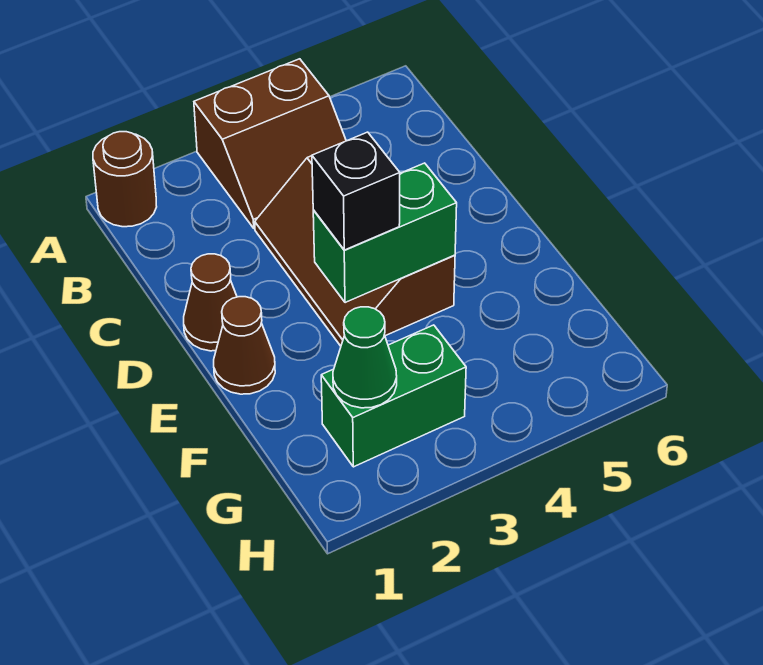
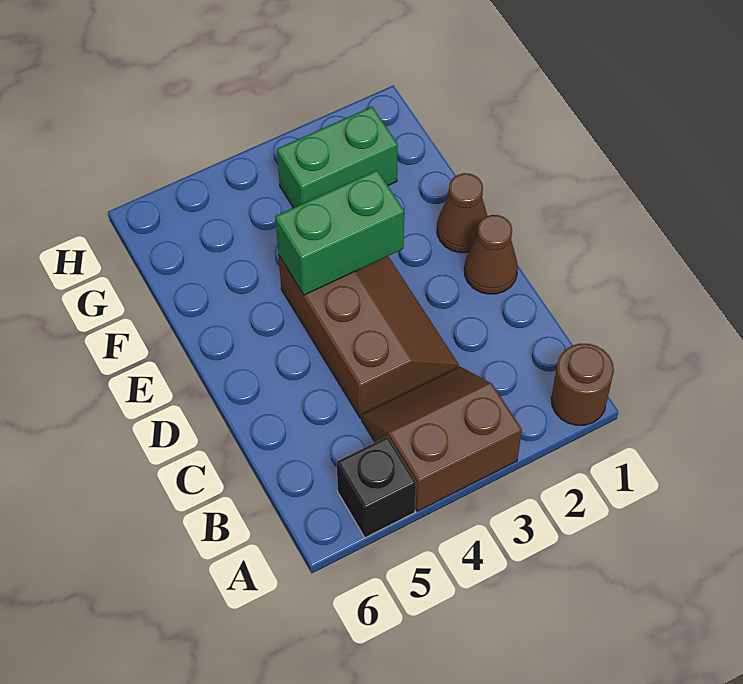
black brick E3 level 3 -> black brick A5 level 1
green cone G2 level 2 -> none

